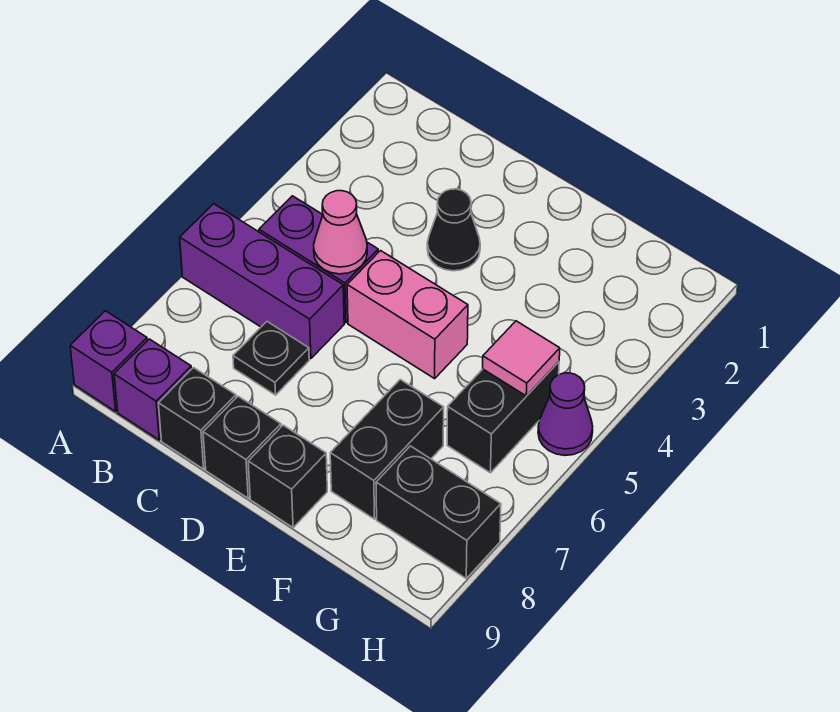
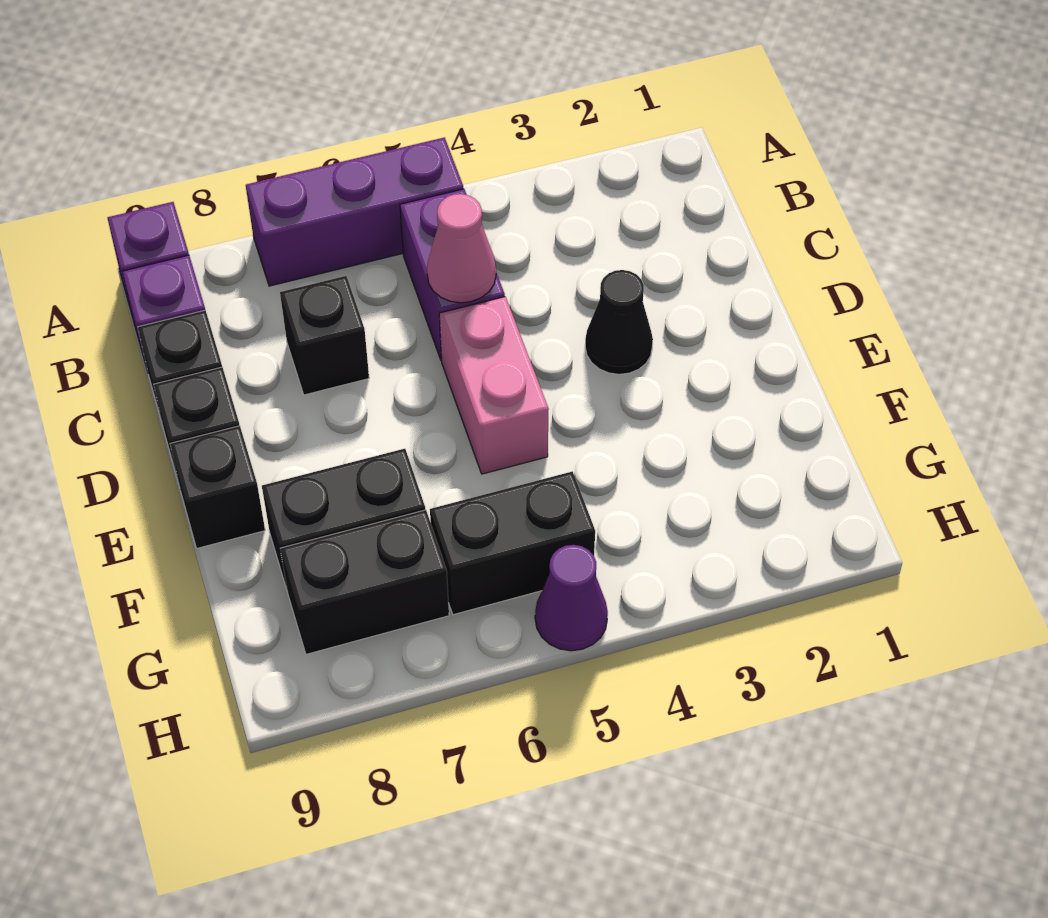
purple brick A6:C6 level 1 -> purple brick A5:A7 level 1
black plate C7 level 1 -> black brick C7 level 1
pink tile G5 level 2 -> none
black brick G8:H8 level 1 -> black brick G7:G8 level 1

